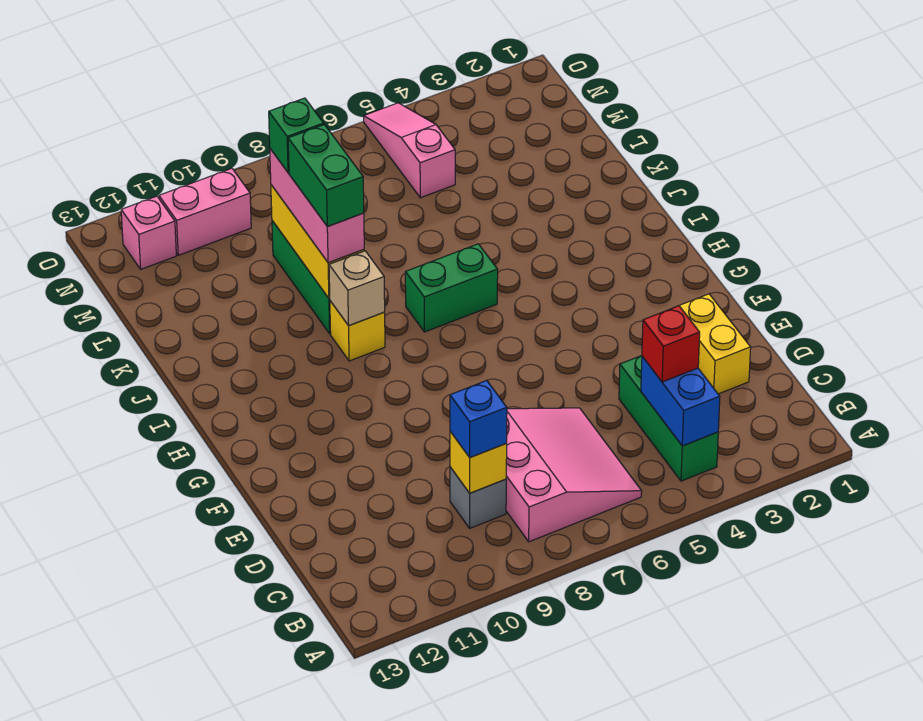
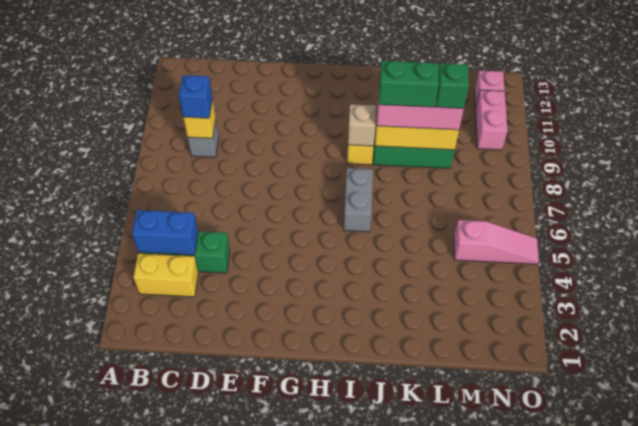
pink slope B6:D8 level 1 top 8 -> none
red brick C4 level 3 -> none
yellow brick D2:E2 level 1 -> yellow brick B3:C3 level 1
green brick I6:I7 level 1 -> grey brick I6:I7 level 1

